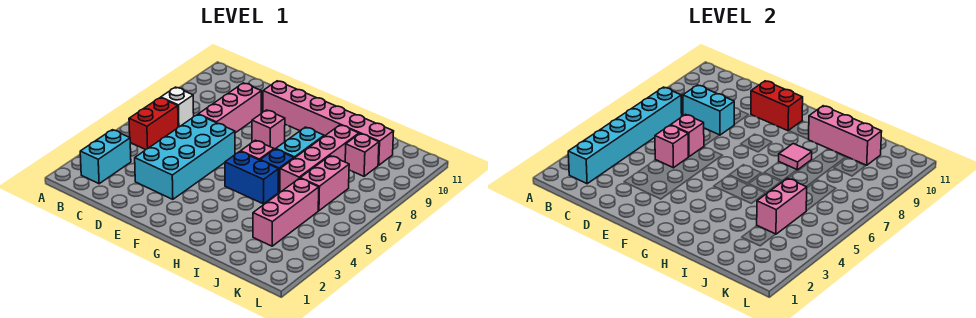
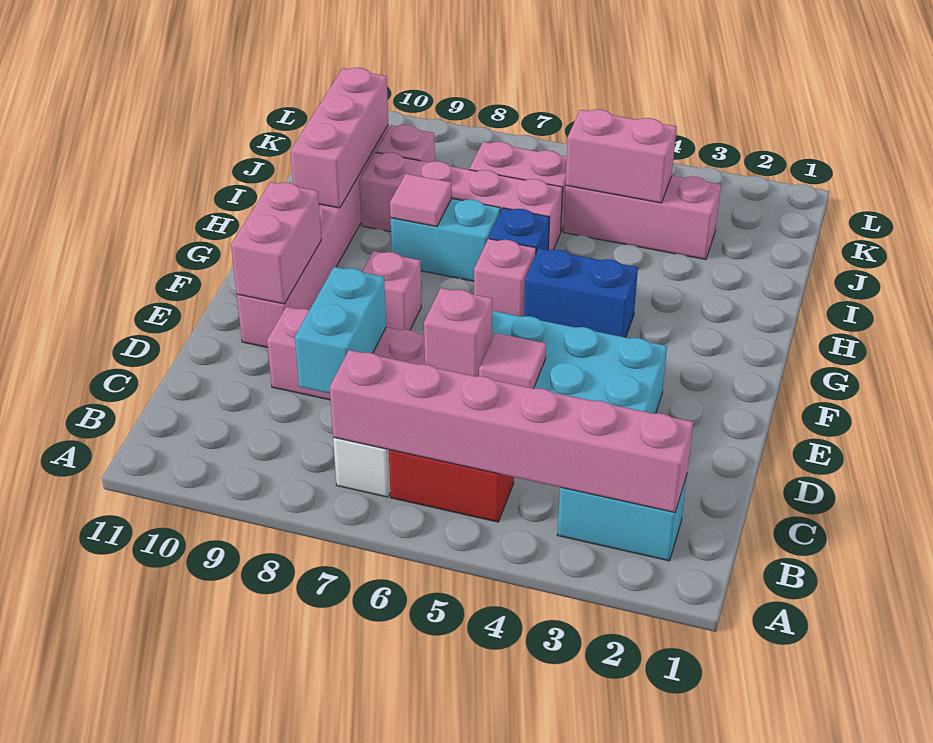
cyan brick B2:B7 level 2 -> pink brick B2:B7 level 2
pink brick D5 level 2 -> pink tile D5 level 2
red brick E10:F10 level 2 -> pink brick E10:F10 level 2
blue brick G5:H5 level 1 -> blue brick G4:G5 level 1

